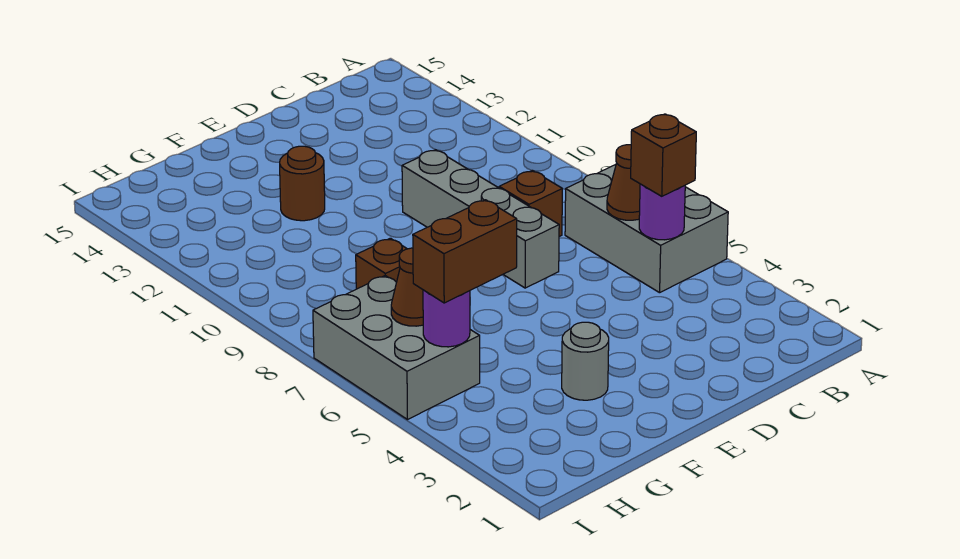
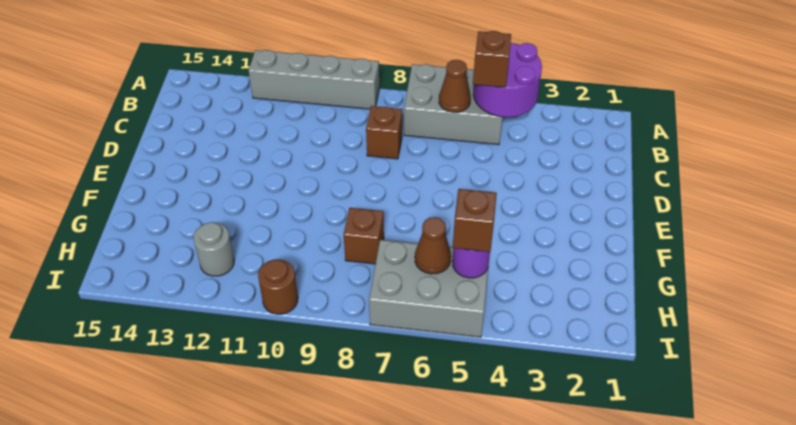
purple round brick B5 level 2 -> purple round brick A4:B5 level 2
grey brick D7:D10 level 1 -> grey brick A9:A12 level 1
grey round brick F3 level 1 -> grey round brick H12 level 1
brown round brick F12 level 1 -> brown round brick I10 level 1
brown brick G5:H5 level 3 -> brown brick H5 level 3

